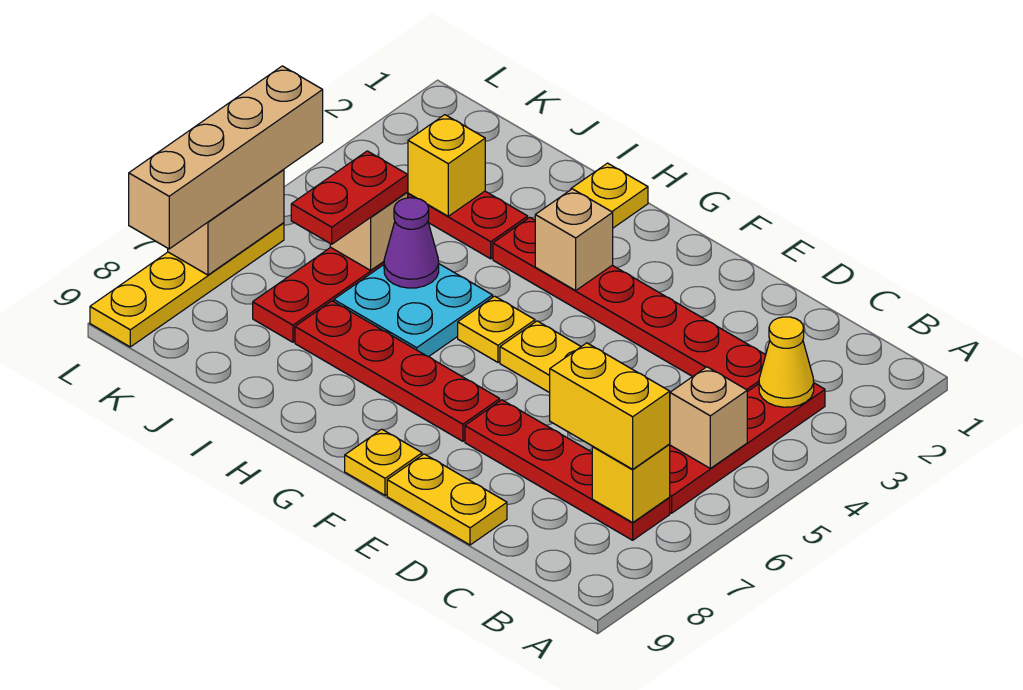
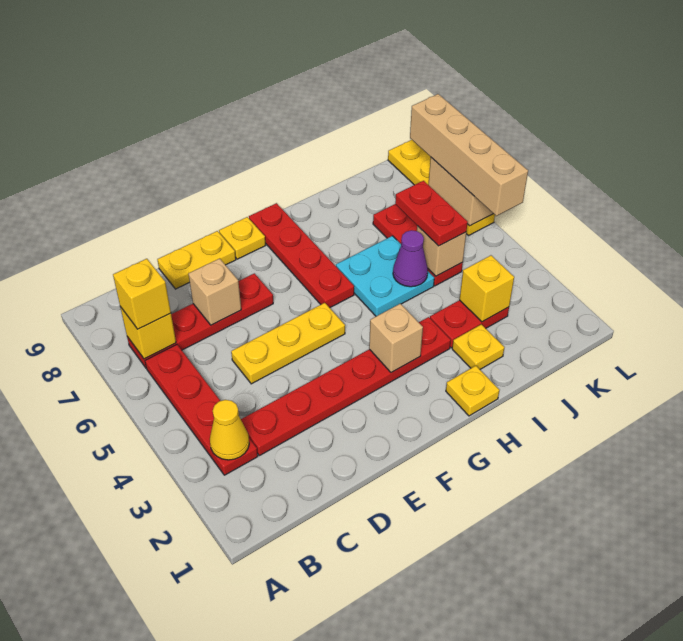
tan brick B5 level 2 -> tan brick D7 level 2
yellow brick B7:C7 level 3 -> yellow brick B7 level 3
red plate F7:I7 level 1 -> red plate G6:G9 level 1
yellow plate G5 level 1 -> yellow plate I2 level 1

